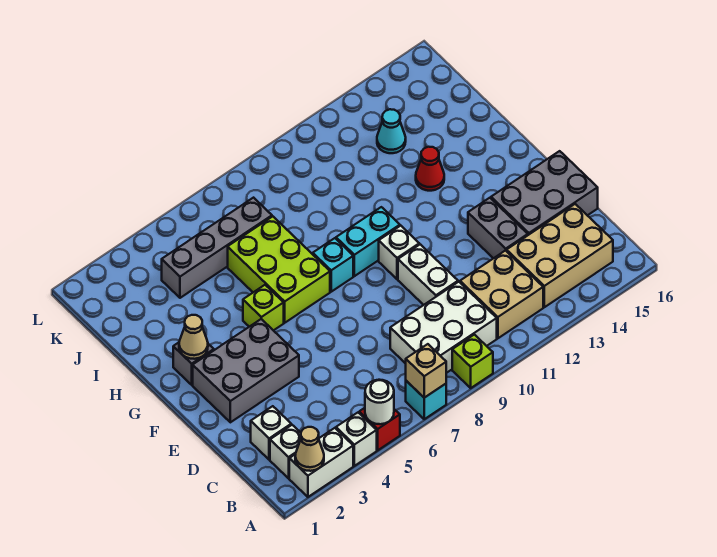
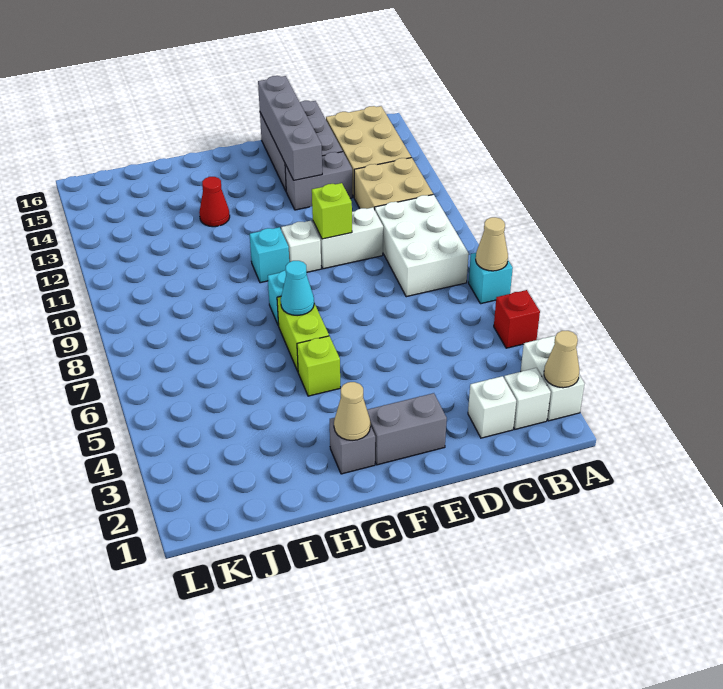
white brick A4 level 1 -> none
white round brick A5 level 2 -> none
tan brick A7 level 2 -> tan cone A7 level 2
lime brick A9 level 1 -> lime brick E10 level 2
grey brick E2:F4 level 1 -> grey brick E2:F2 level 1
lime brick G6:I7 level 1 -> lime brick G6:G7 level 1
cyan brick G9:G10 level 1 -> cyan brick G10 level 1
grey brick J4:J7 level 1 -> grey brick E13:E16 level 2
cyan cone J13 level 1 -> cyan cone G7 level 2

